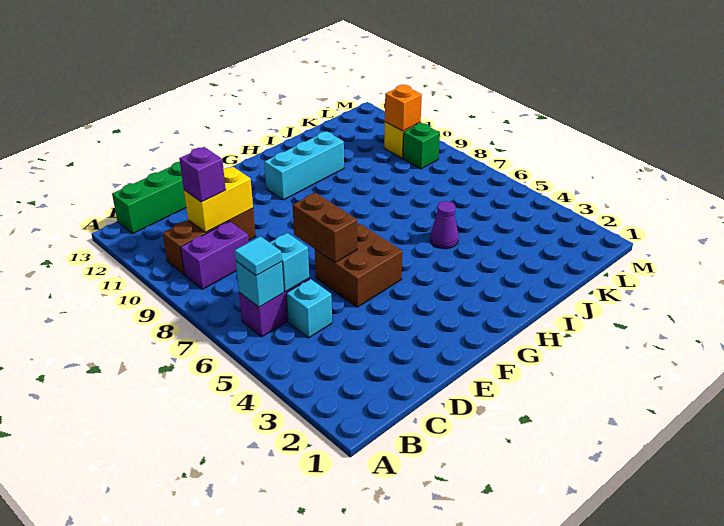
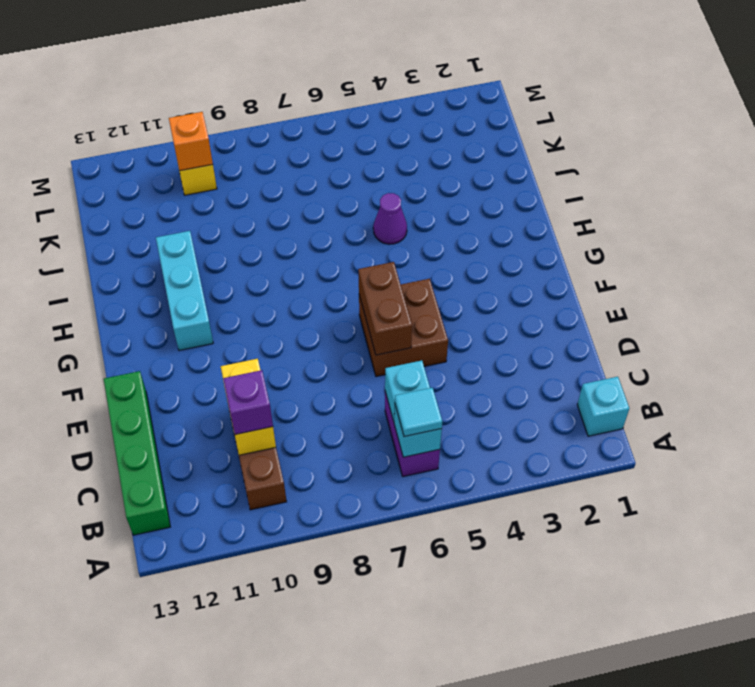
purple brick B9:C9 level 1 -> none
cyan brick C5 level 1 -> cyan brick B1 level 1
brown brick E6:E7 level 2 -> brown brick E6:F6 level 2
green brick L9 level 1 -> none

